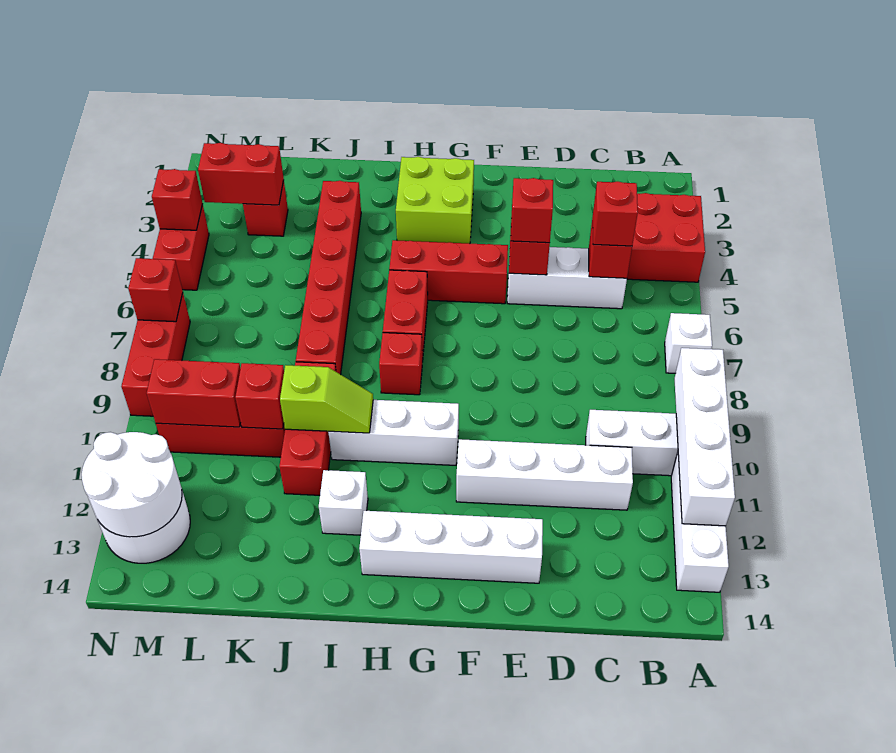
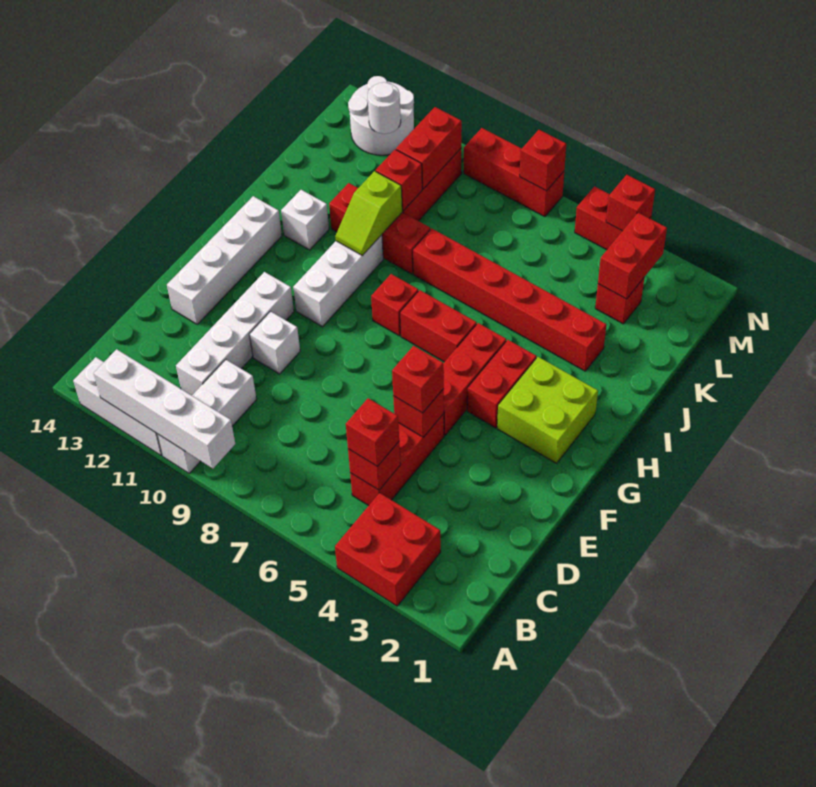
white brick A7 level 1 -> white brick E10 level 1
white brick C5:E5 level 1 -> red brick C5:E5 level 1
none -> red brick G4:H4 level 1
white round brick M12:N13 level 2 -> white round brick M12 level 2

